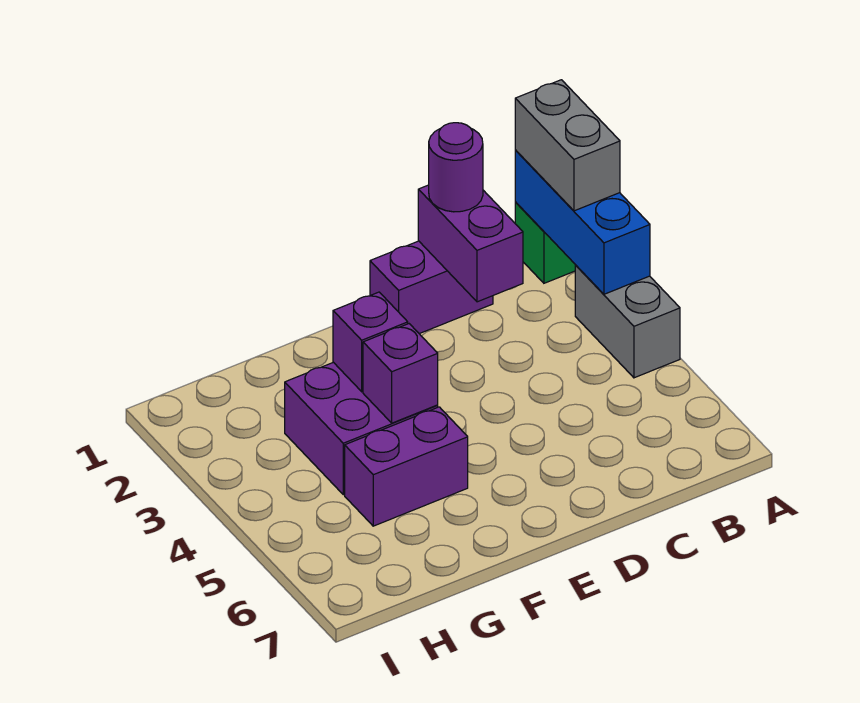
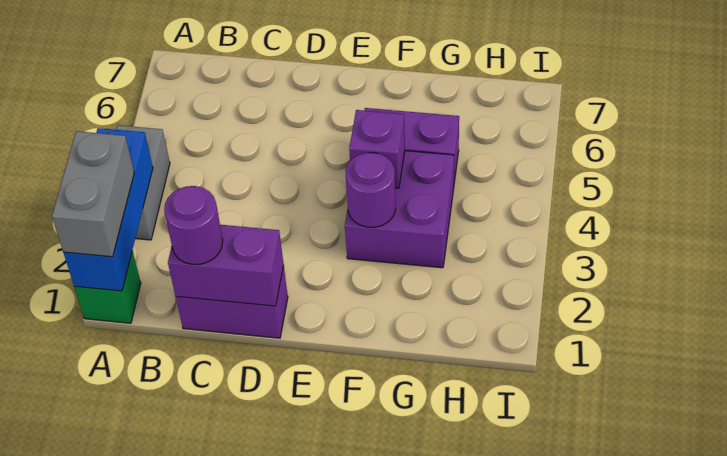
purple brick C1:C2 level 2 -> purple brick C1:D1 level 2
purple brick F3 level 2 -> purple round brick F3 level 2

